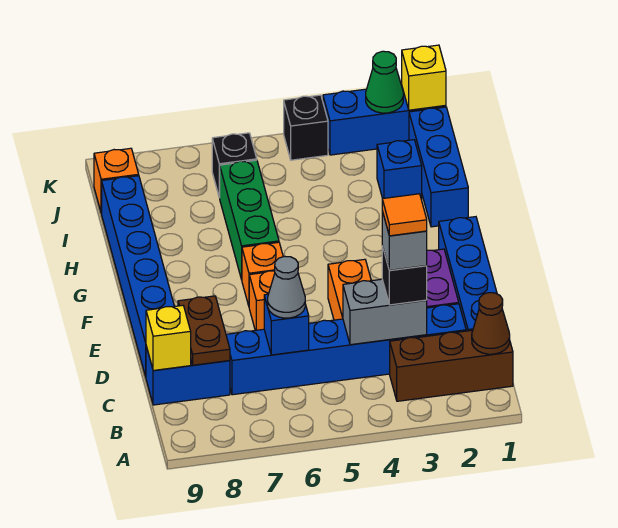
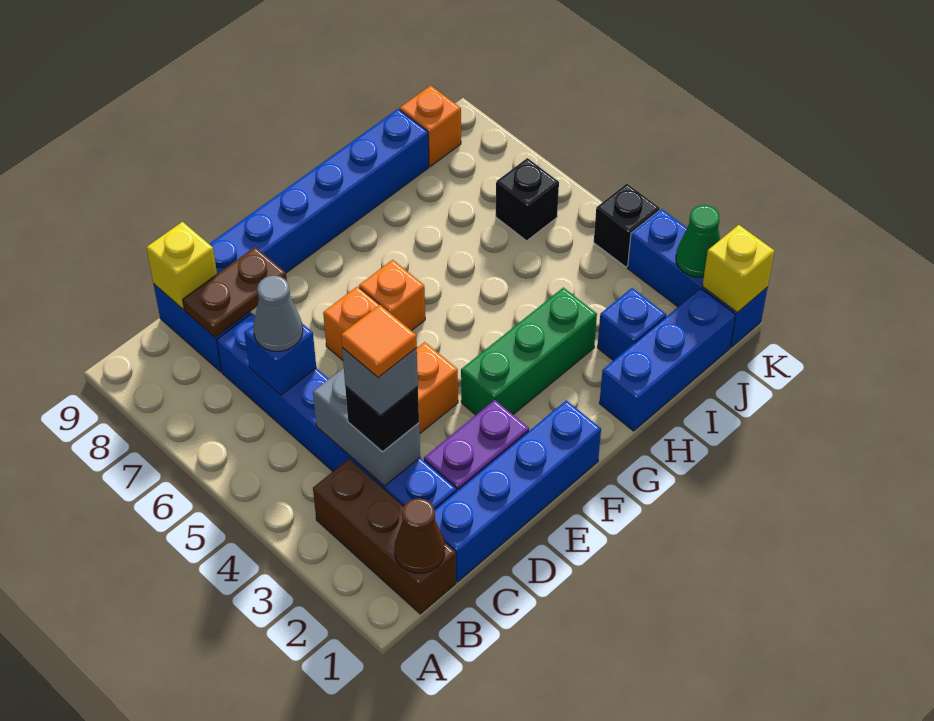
green brick G6:I6 level 1 -> green brick F3:H3 level 1

